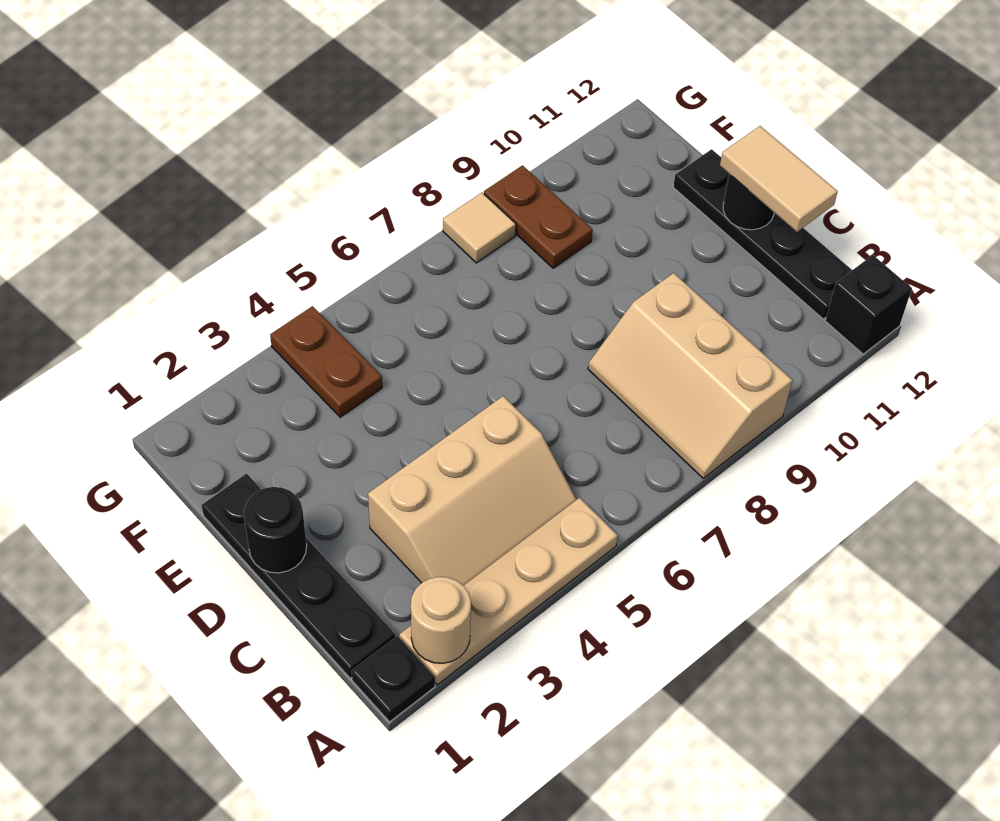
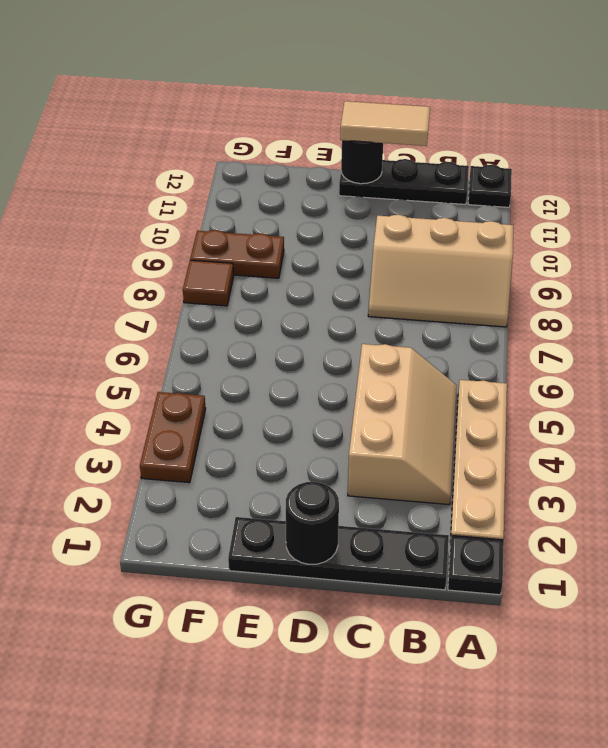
tan round brick A2 level 2 -> none
black brick A12 level 1 -> black plate A12 level 1
black plate B12:E12 level 1 -> black plate B12:D12 level 1
brown plate F4:G4 level 1 -> brown plate G3:G4 level 1
tan tile G8 level 1 -> brown tile G8 level 1

